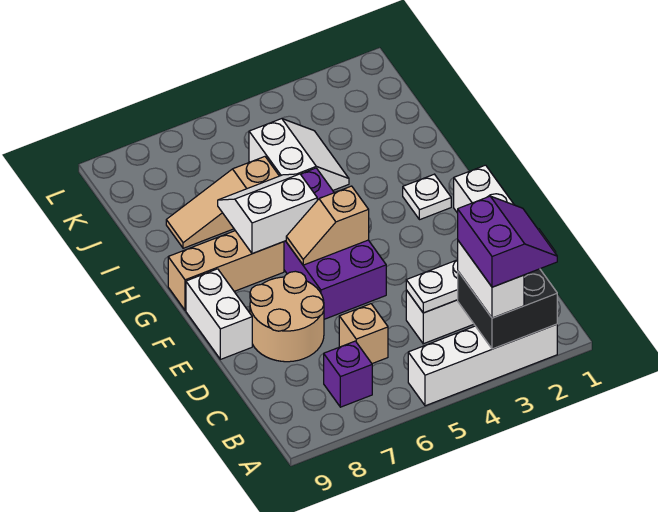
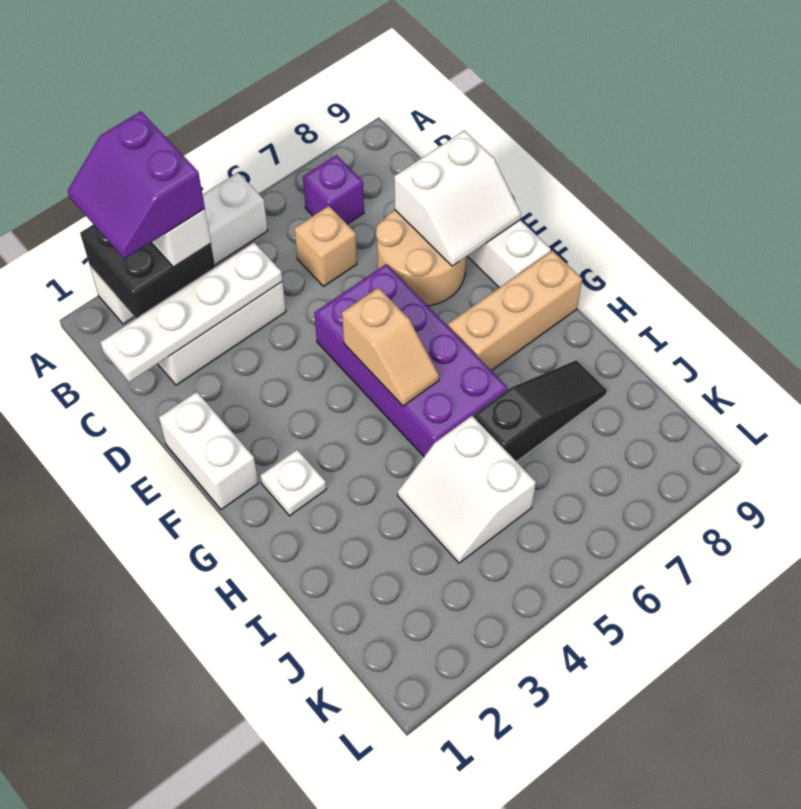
tan slope F5:F6 level 2 top 5 -> tan slope F5:G5 level 2 top F
white slope G6:H7 level 2 top G -> white slope D8:E9 level 2 top D
tan slope I6:I8 level 1 top 6 -> black slope I6:I8 level 1 top 6

